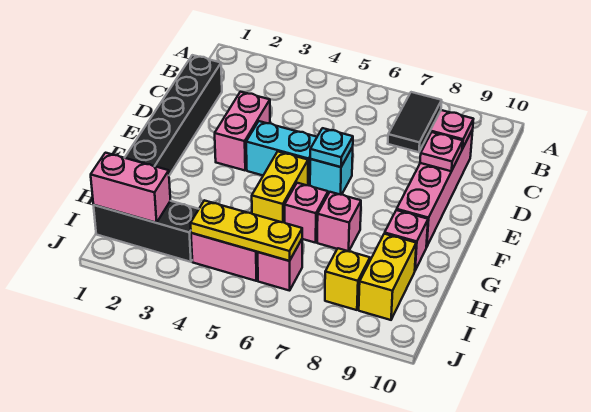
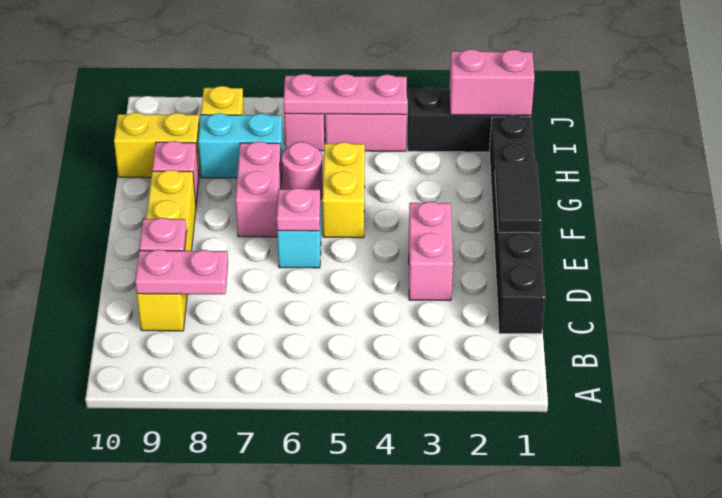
black tile C8:D8 level 3 -> black tile E1:F1 level 2
pink brick C9:F9 level 1 -> yellow brick C9:F9 level 1
cyan brick E4:E5 level 1 -> cyan brick H7:H8 level 1
cyan plate E6 level 2 -> pink plate E6 level 2
pink brick G6 level 1 -> pink round brick G6 level 1
pink brick G7 level 1 -> pink brick F7:G7 level 1
yellow brick H9:I9 level 1 -> yellow brick H9:H10 level 1
yellow plate I4:I6 level 2 -> pink plate I4:I6 level 2

